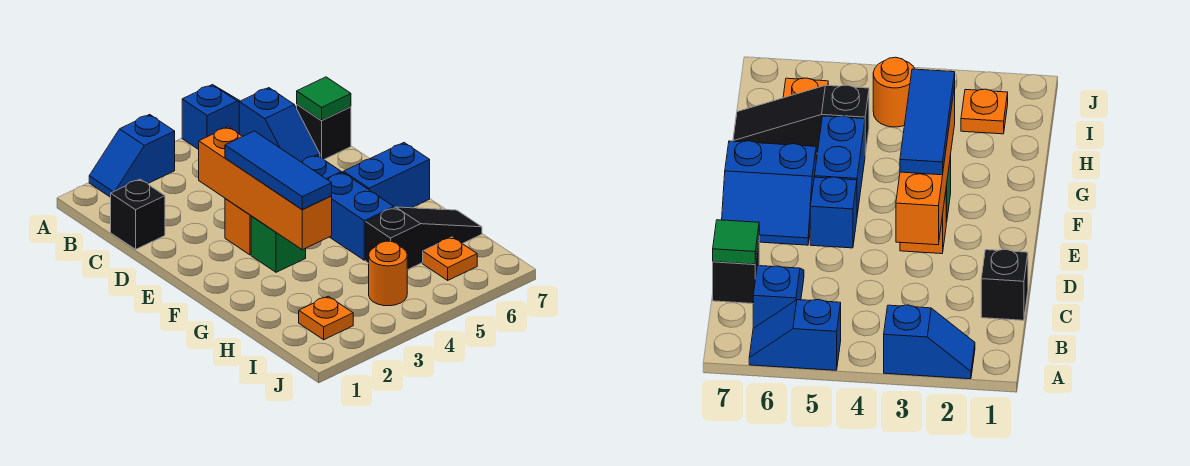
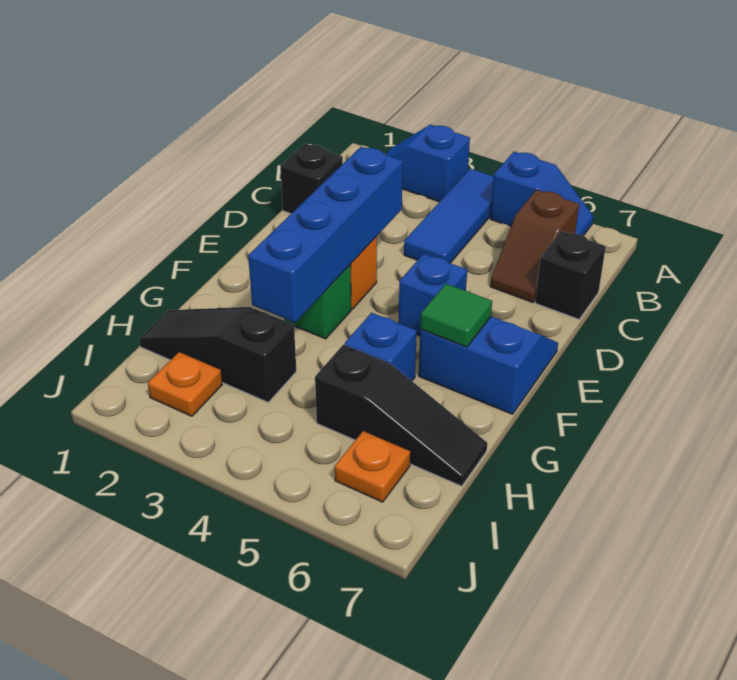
blue slope B6:C6 level 1 top B -> brown slope B6:C6 level 1 top B
green tile C7 level 2 -> green tile F6 level 2
orange brick D3:G3 level 2 -> blue brick D3:G3 level 2
blue tile E3:G3 level 3 -> blue tile A4:C4 level 1
blue brick F5:G5 level 1 -> blue brick G5 level 1
none -> black slope H1:H3 level 1 top 3
orange round brick I4 level 1 -> none

